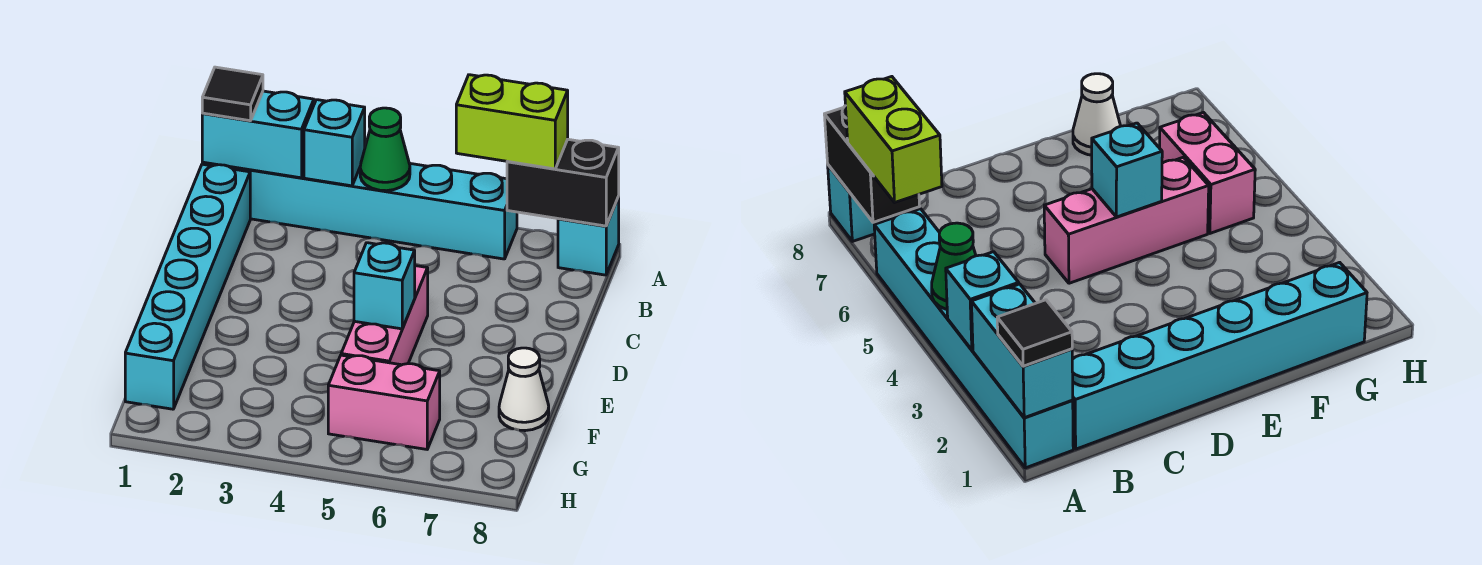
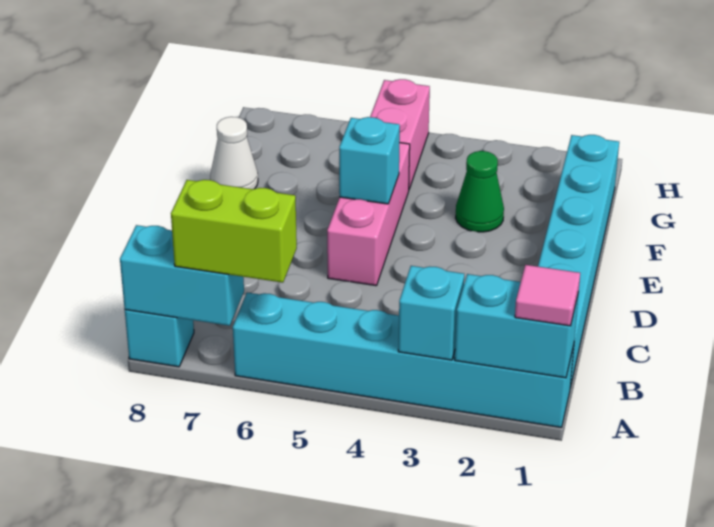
black tile A1 level 3 -> pink tile A1 level 3
green cone A4 level 2 -> green cone F3 level 1
black brick A7:A8 level 2 -> cyan brick A7:A8 level 2
pink brick G5:G6 level 1 -> pink brick G5:H5 level 1

